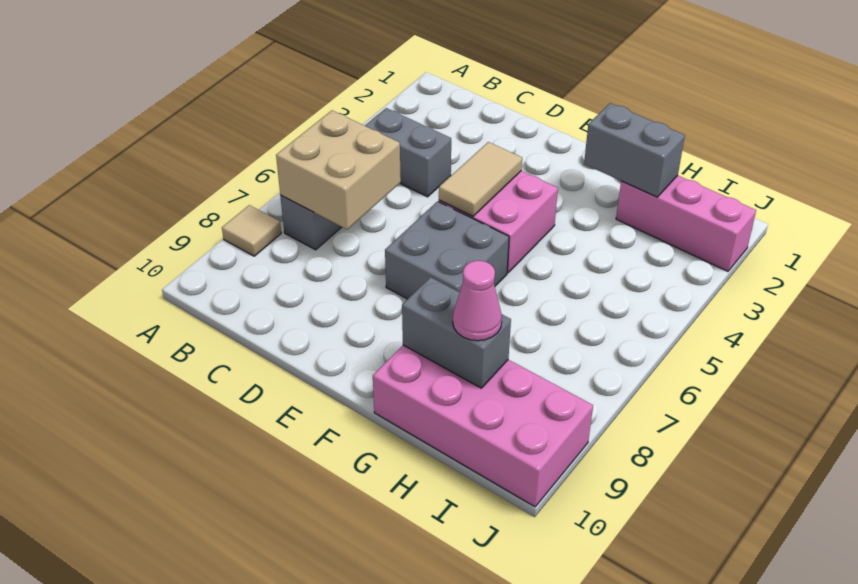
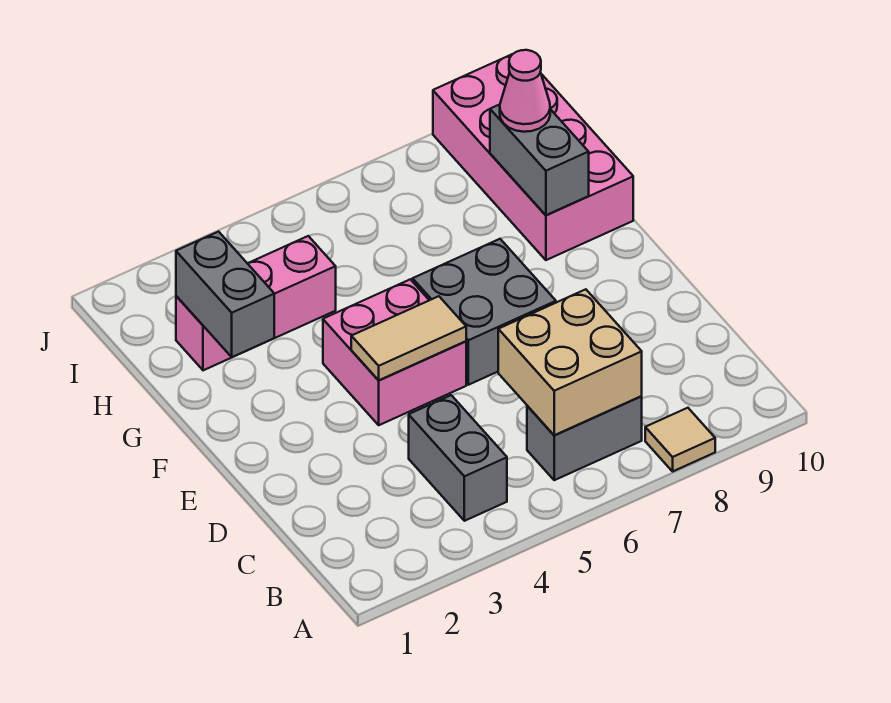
pink brick H2:J2 level 1 -> pink brick H2:H4 level 1

